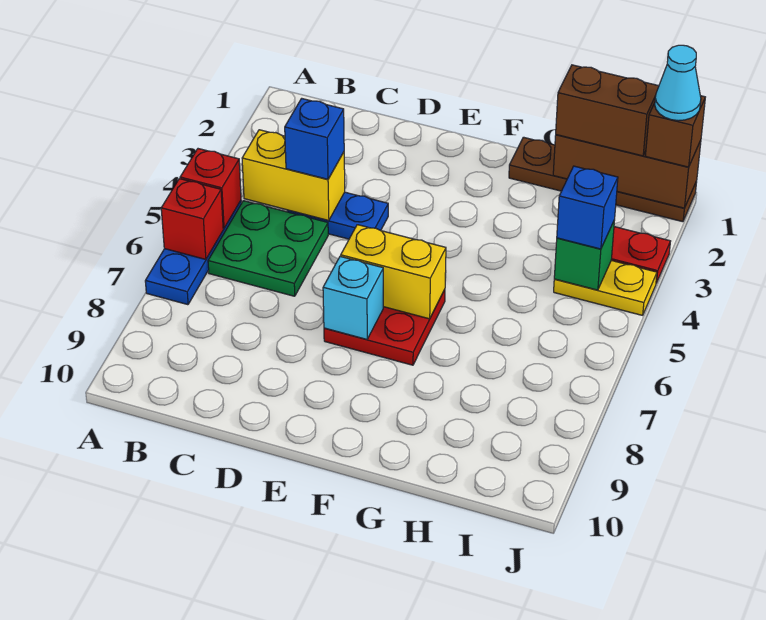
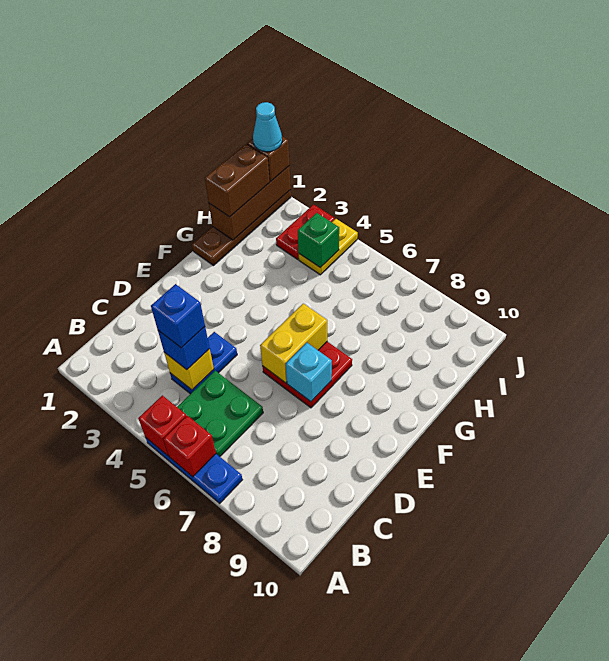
yellow brick B4:C4 level 2 -> yellow brick C4 level 2
blue brick I4 level 3 -> blue brick C4 level 4

